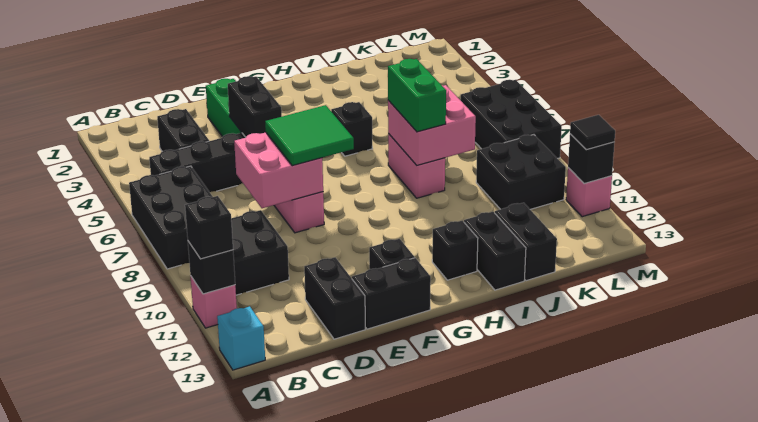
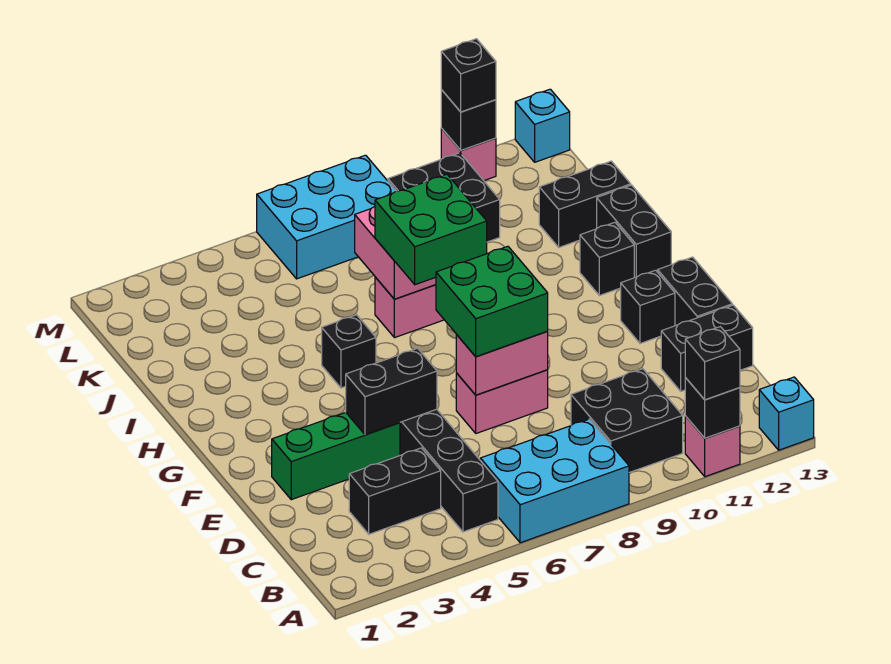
black brick A6:B8 level 1 -> cyan brick A6:B8 level 1
pink brick D7:E8 level 2 -> pink brick E7:E8 level 2
green tile E7:F8 level 3 -> green brick E7:F8 level 3
green brick I7:I8 level 3 -> green brick H7:I8 level 3
black brick I12:I13 level 1 -> black brick H13:I13 level 1
black brick L6:M8 level 1 -> cyan brick L6:M8 level 1
black tile M11 level 3 -> black brick M11 level 3
none -> cyan brick M13 level 1

